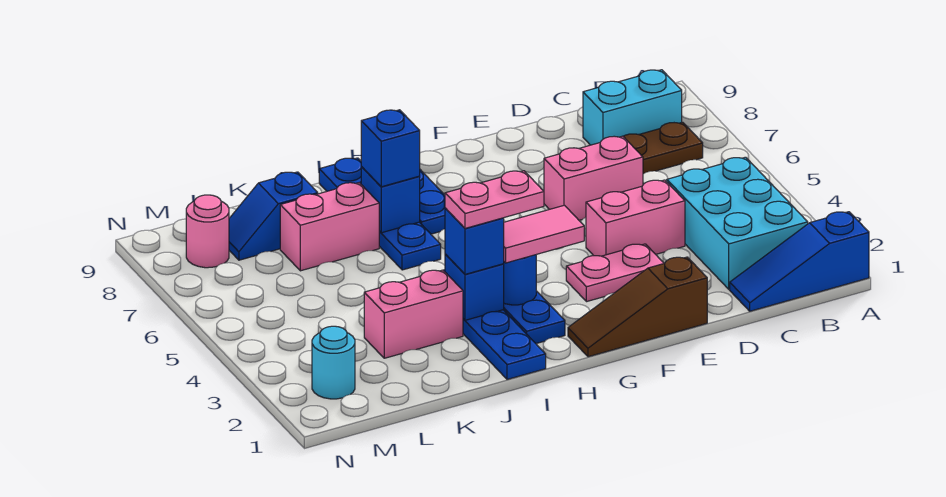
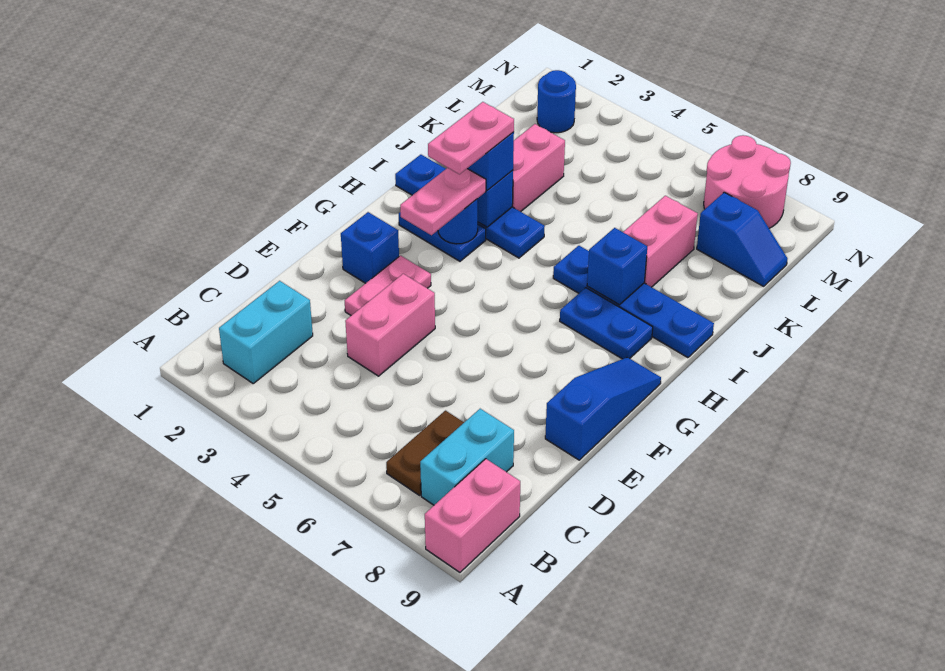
blue slope A1:C1 level 1 top A -> blue slope E9:G9 level 1 top E
cyan brick B2:C4 level 1 -> cyan brick B2:C2 level 1
pink brick D6:E6 level 1 -> pink brick A9:B9 level 1
brown slope E1:G1 level 1 top E -> none
pink tile G3:H3 level 3 -> pink plate G3:H3 level 3
blue brick I7 level 3 -> blue brick F2 level 1
blue slope K8:L8 level 1 top K -> blue slope L8:L9 level 1 top 8
cyan round brick M2 level 1 -> blue round brick M2 level 1
pink round brick M8 level 1 -> pink round brick M7:N8 level 1

